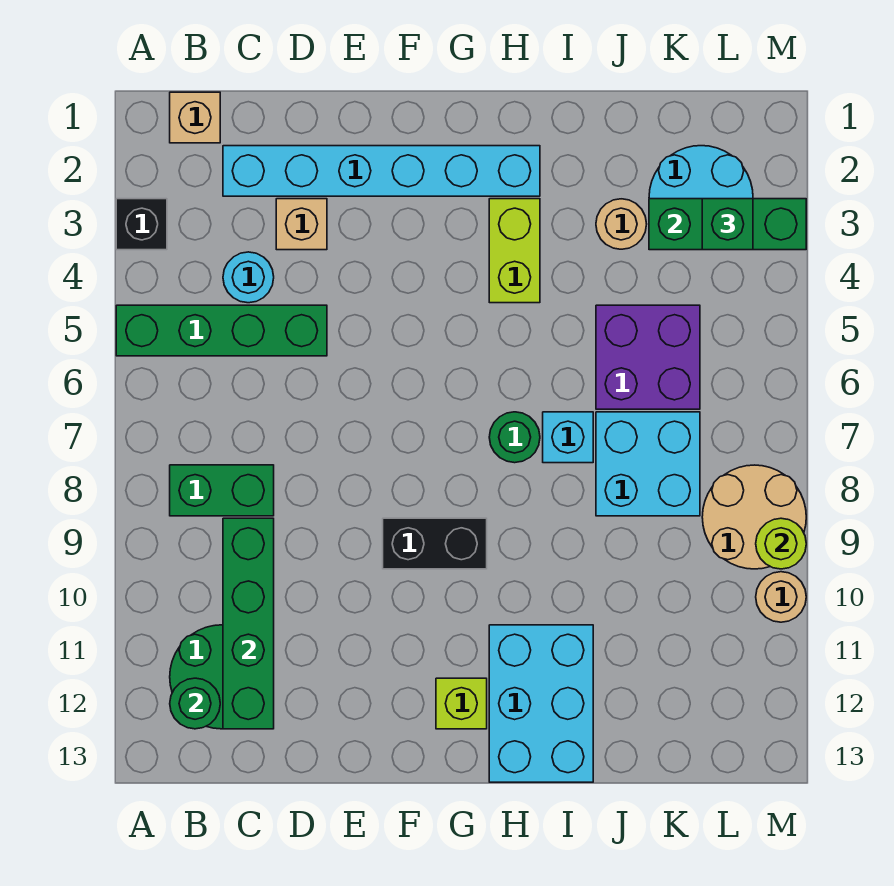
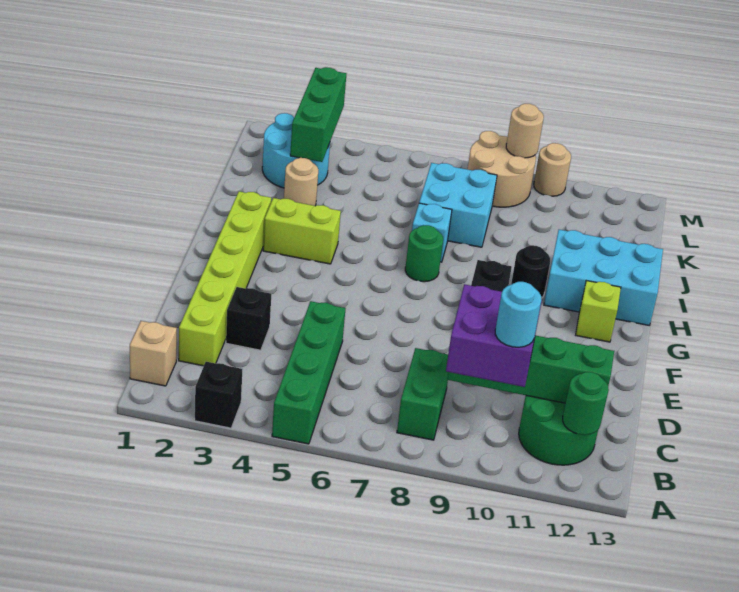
cyan brick C2:H2 level 1 -> lime brick C2:H2 level 1
cyan round brick C4 level 1 -> cyan round brick B10 level 4
tan brick D3 level 1 -> black brick D3 level 1
none -> black round brick H10 level 1
purple brick J5:K6 level 1 -> purple brick B9:C10 level 3
green brick L3 level 3 -> none
lime round brick M9 level 2 -> tan round brick M9 level 2

